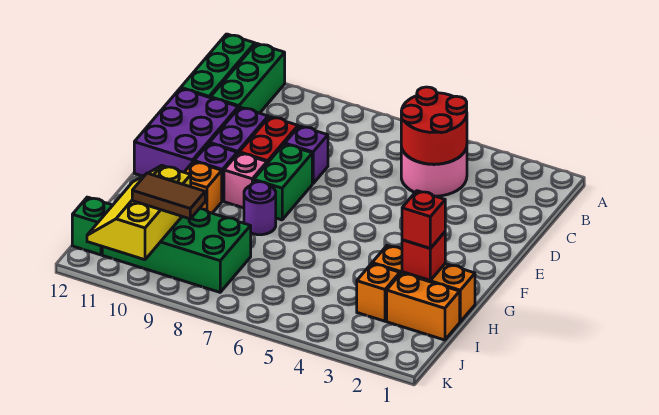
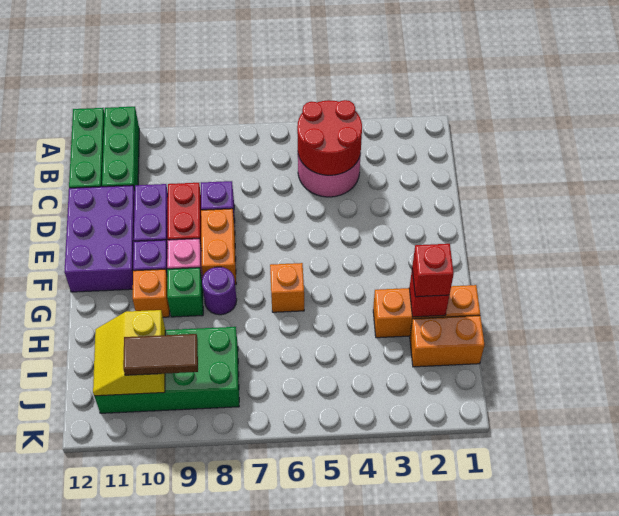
green brick E8:F8 level 1 -> orange brick E8:F8 level 1
orange brick I3 level 1 -> orange brick G6 level 1
yellow slope I10:K11 level 2 top 10 -> yellow slope I10:J11 level 2 top 10
green brick J12 level 1 -> green brick G9 level 1

